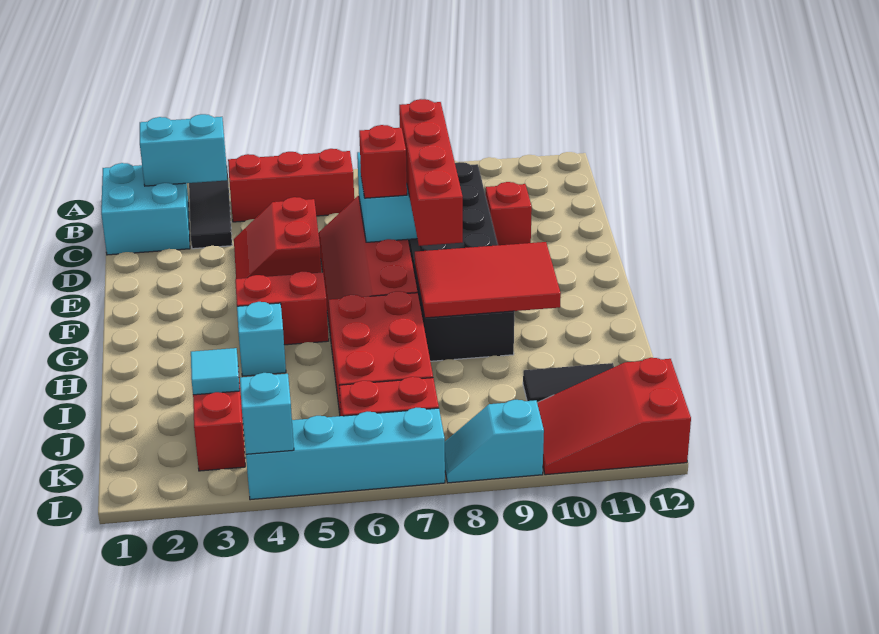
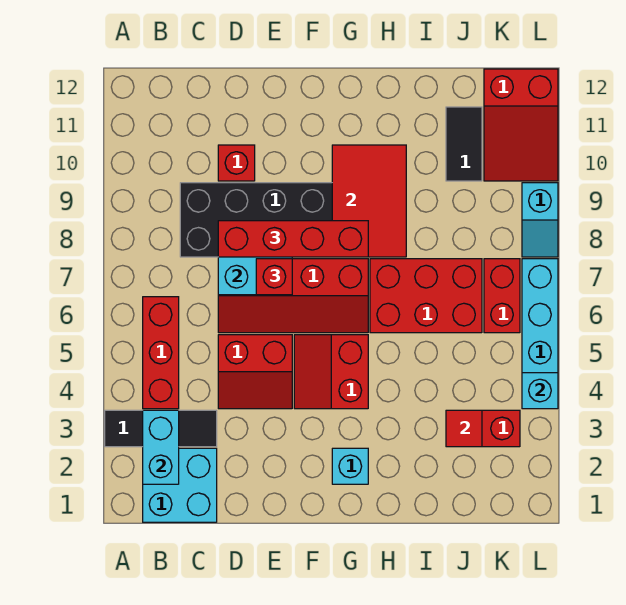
cyan brick H4 level 1 -> cyan brick G2 level 1
cyan tile J3 level 2 -> red tile J3 level 2

